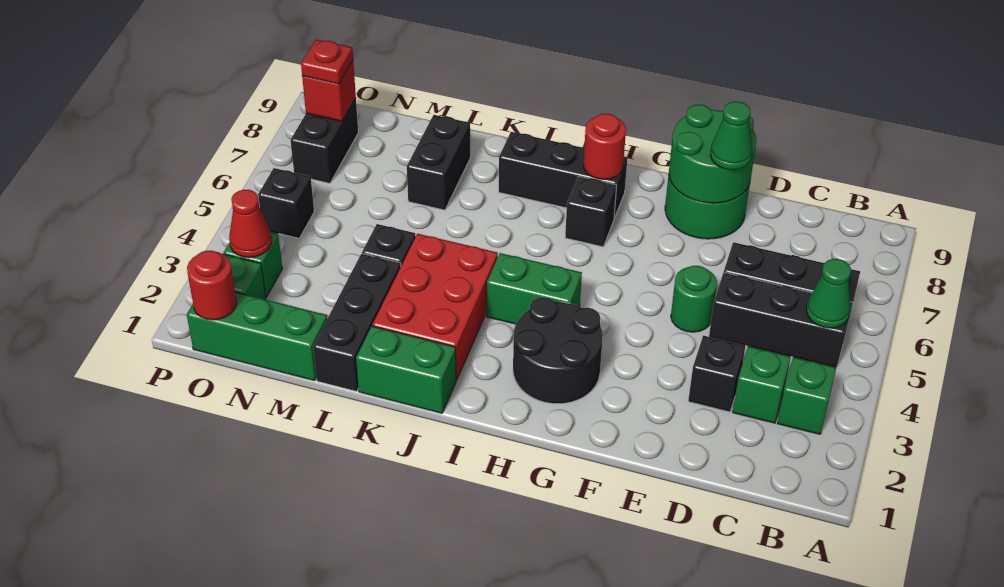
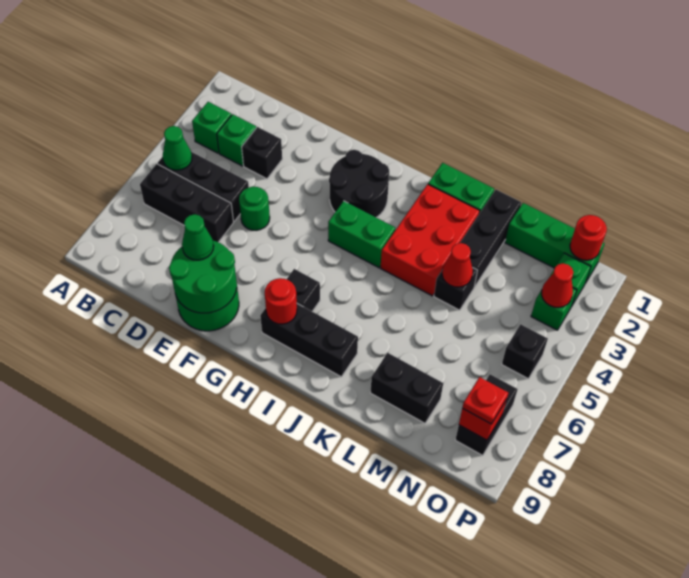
none -> red cone L4 level 2
black brick L7:L8 level 1 -> black brick L8:M8 level 1

